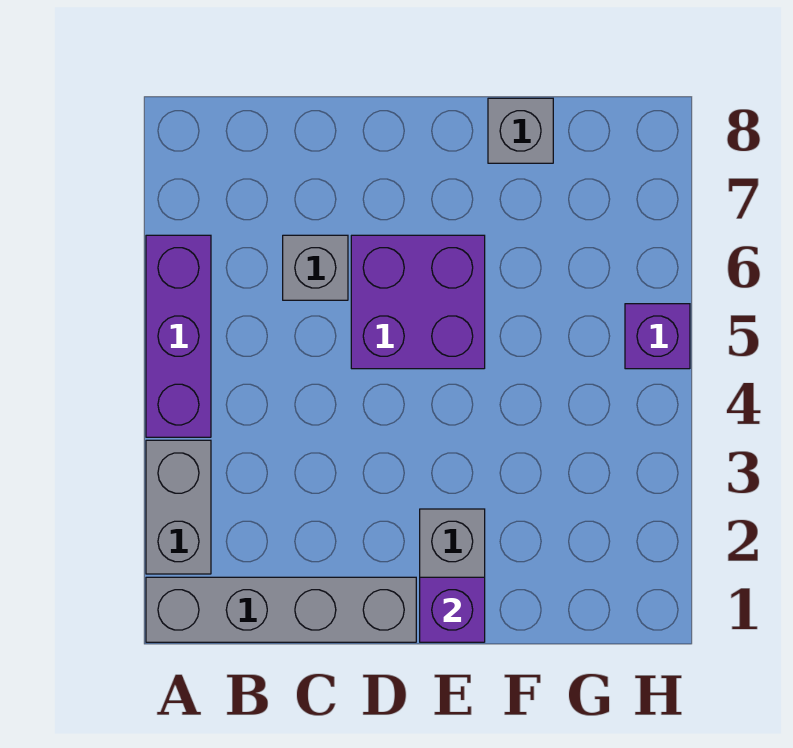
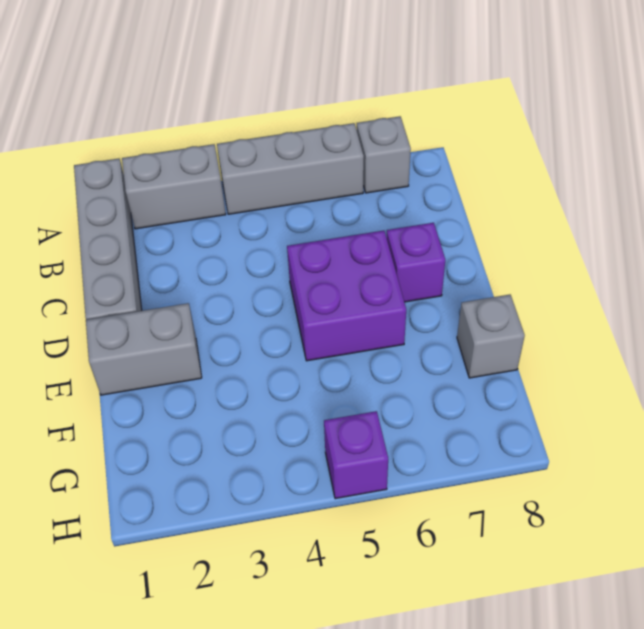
purple brick A4:A6 level 1 -> grey brick A4:A6 level 1
grey brick C6 level 1 -> grey brick A7 level 1
purple brick E1 level 2 -> purple brick D7 level 1

